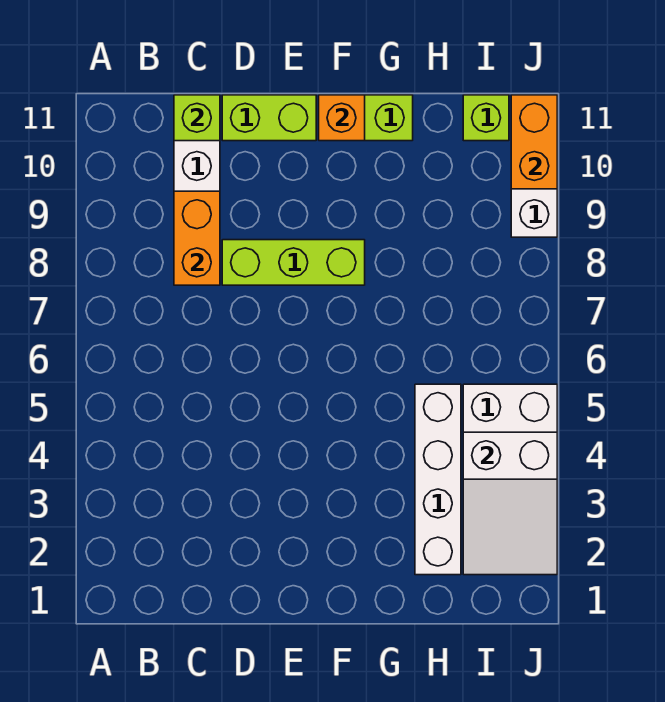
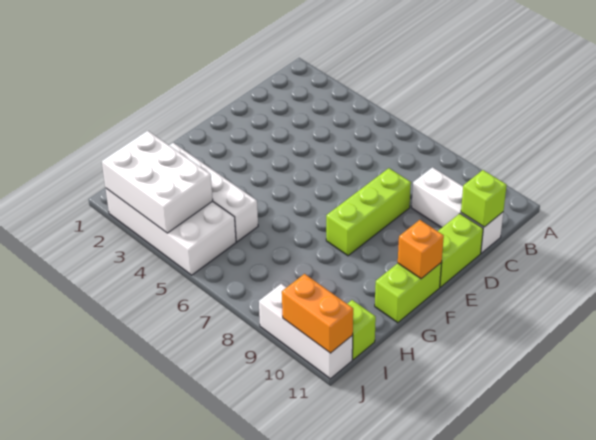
orange brick C8:C9 level 2 -> none
white slope I2:J4 level 2 top 4 -> white brick I2:J4 level 2

